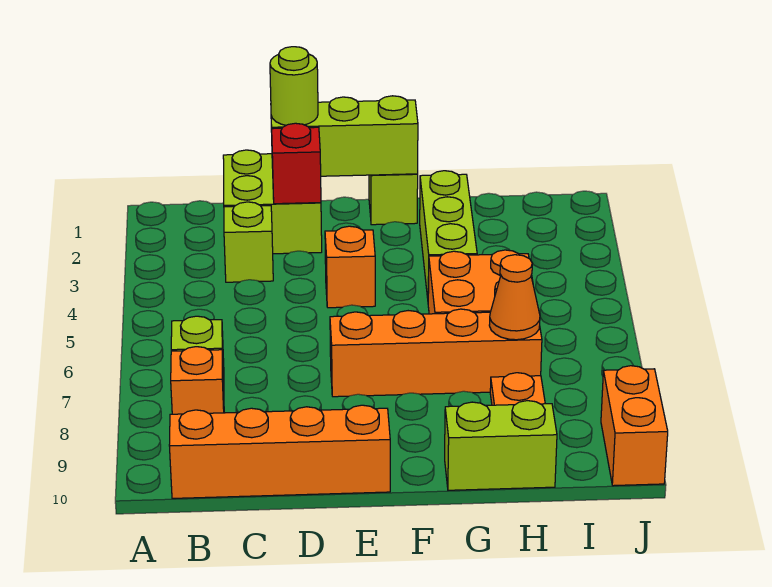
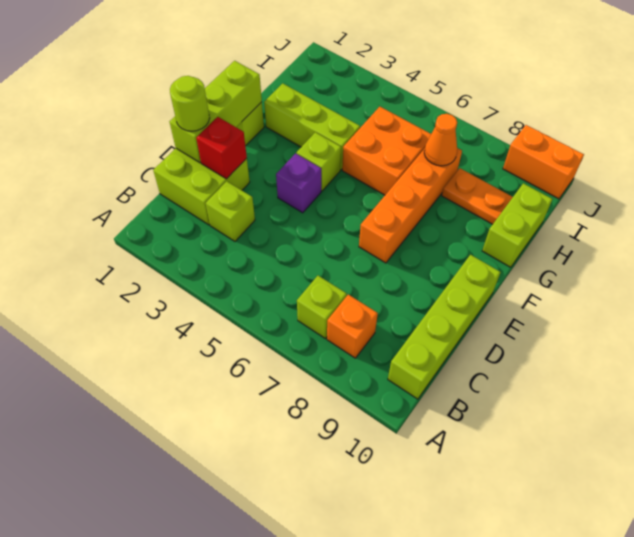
orange brick B10:E10 level 1 -> lime brick B10:E10 level 1
orange brick E4 level 1 -> purple brick E4 level 1
none -> lime brick F4 level 1

